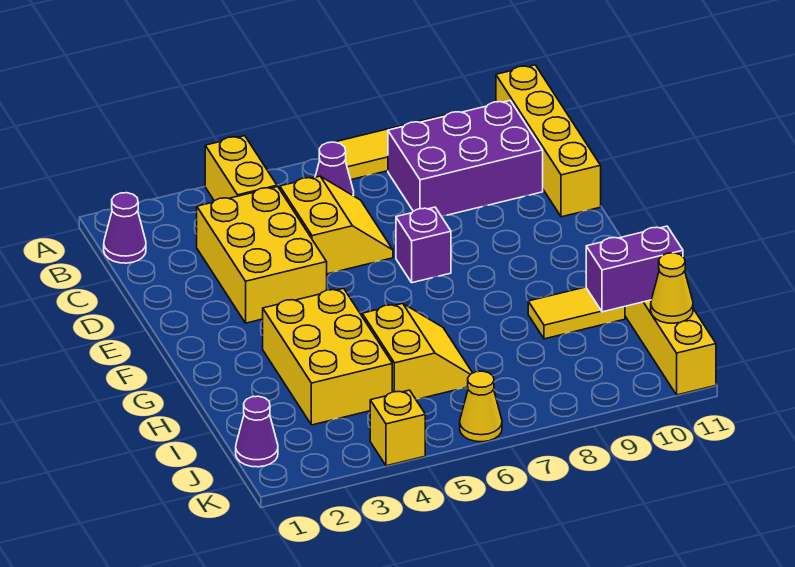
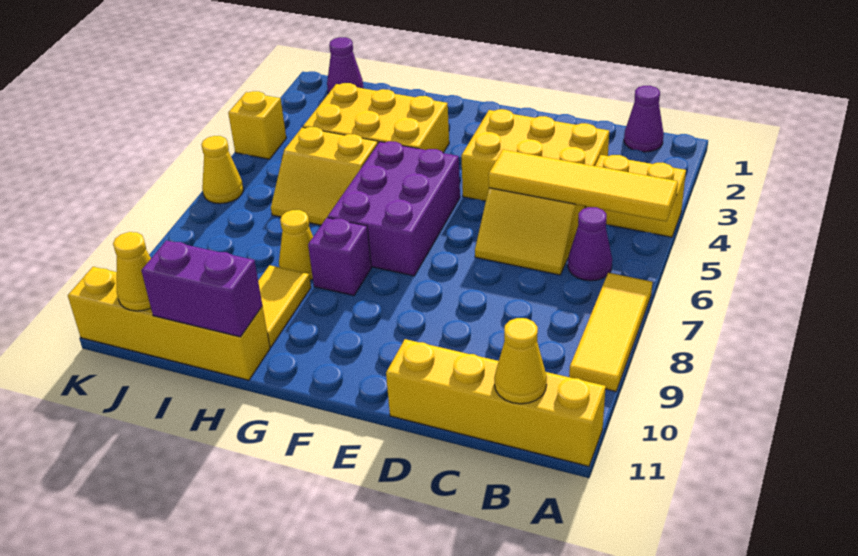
none -> yellow tile A5:D5 level 2
purple brick B8:C10 level 1 -> purple brick F5:G7 level 1
none -> yellow cone B11 level 2
purple brick E7 level 1 -> purple brick G8 level 1
none -> yellow cone H8 level 1
purple brick I10:I11 level 2 -> purple brick H11:I11 level 2

